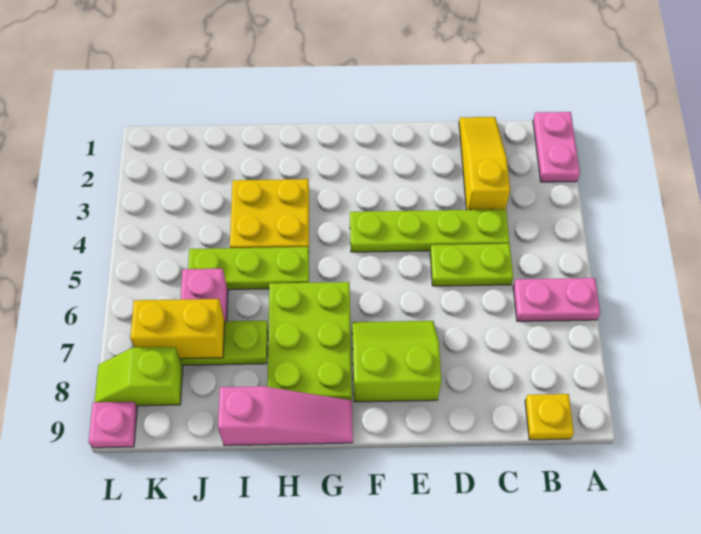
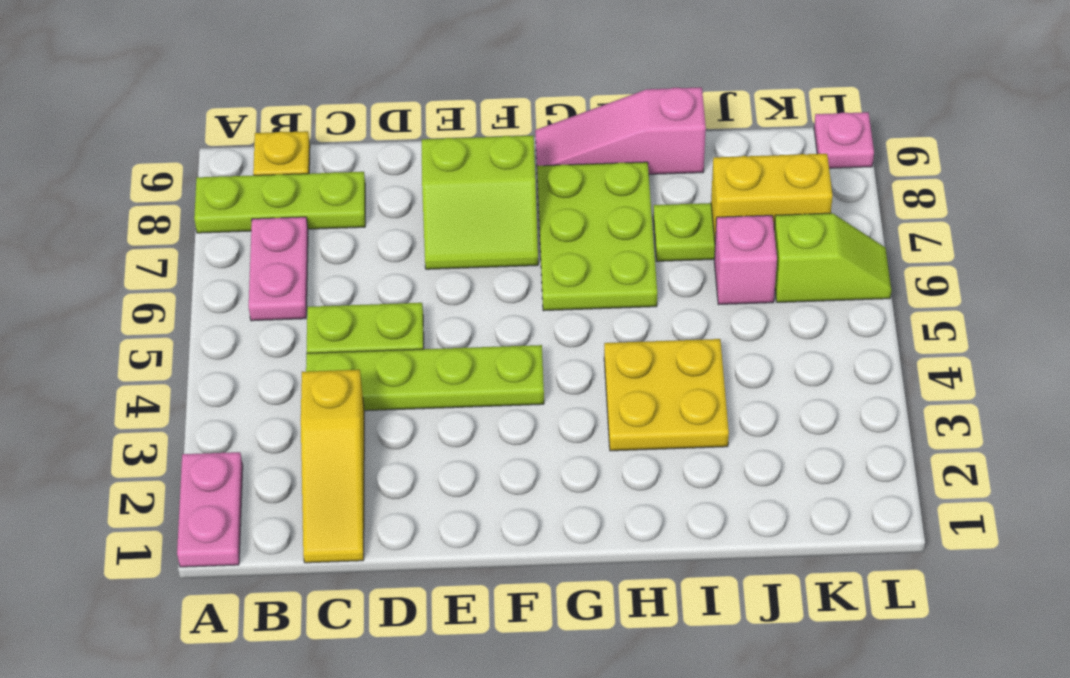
pink plate A6:B6 level 1 -> pink plate B6:B7 level 1
lime plate H5:J5 level 1 -> lime plate A8:C8 level 1
lime slope K8:L8 level 1 top K -> lime slope K6:L6 level 1 top K

